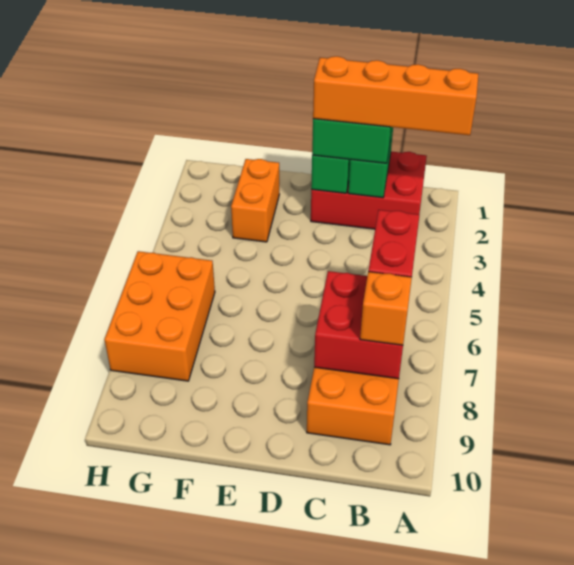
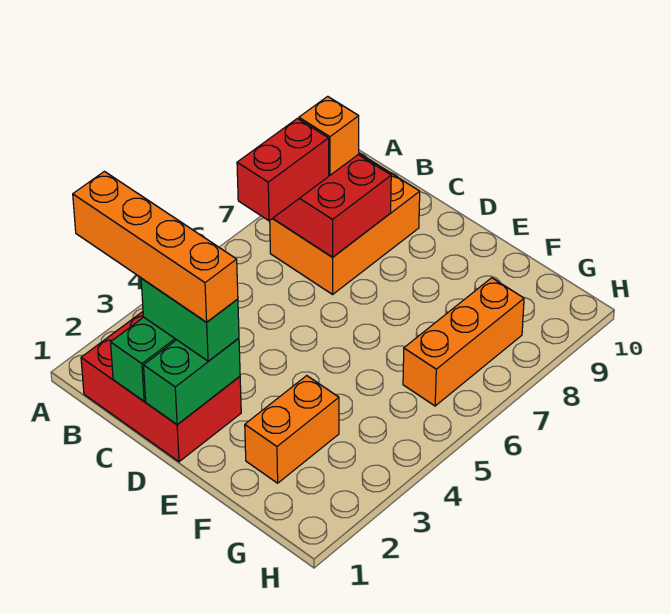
orange brick G6:H8 level 1 -> orange brick G6:G8 level 1

